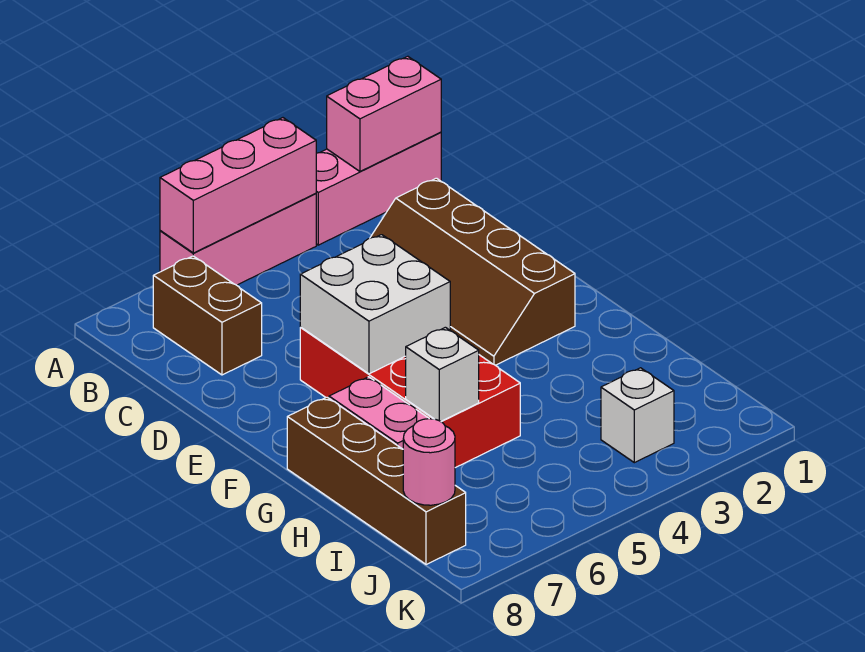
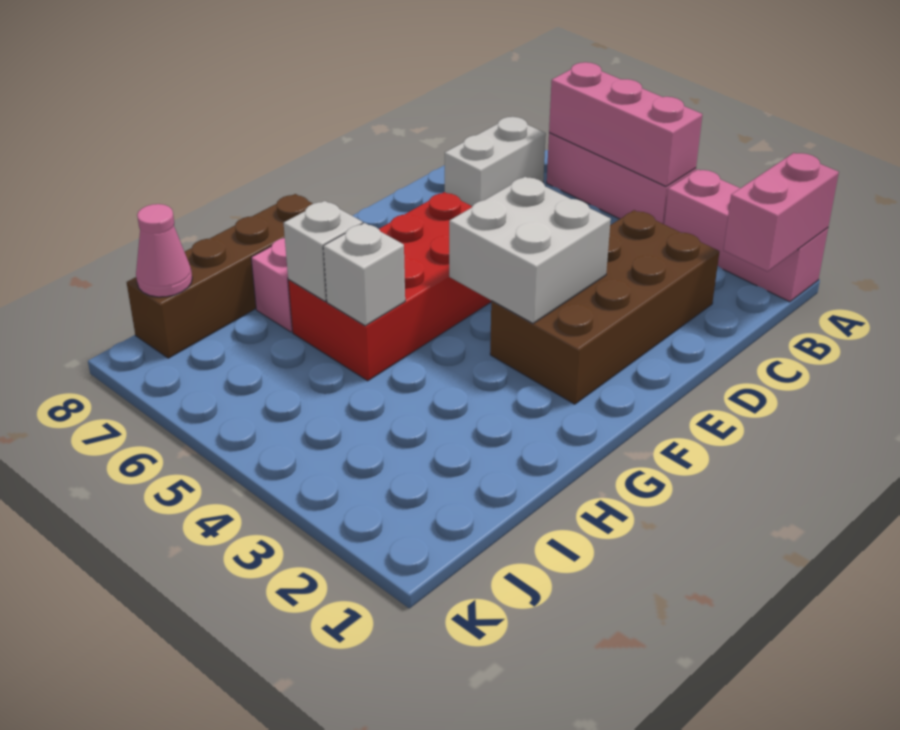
pink brick A1:A2 level 2 -> pink brick A1:B1 level 2
brown brick B7:C7 level 1 -> white brick B7:C7 level 1
brown slope C2:F3 level 1 top 2 -> brown brick C2:F3 level 1
white brick E5:F6 level 2 -> white brick E3:F4 level 2
white brick J3 level 1 -> white brick H5 level 2
pink round brick J8 level 2 -> pink cone J8 level 2

